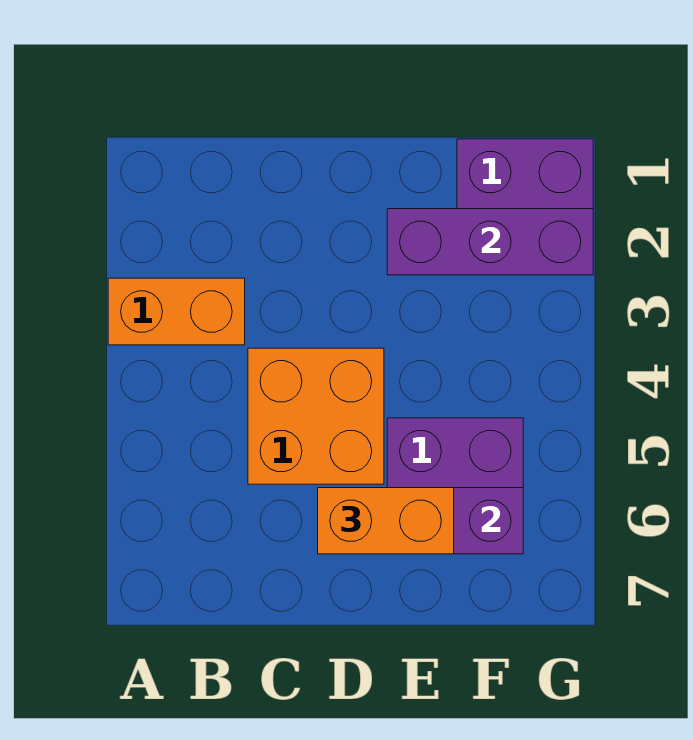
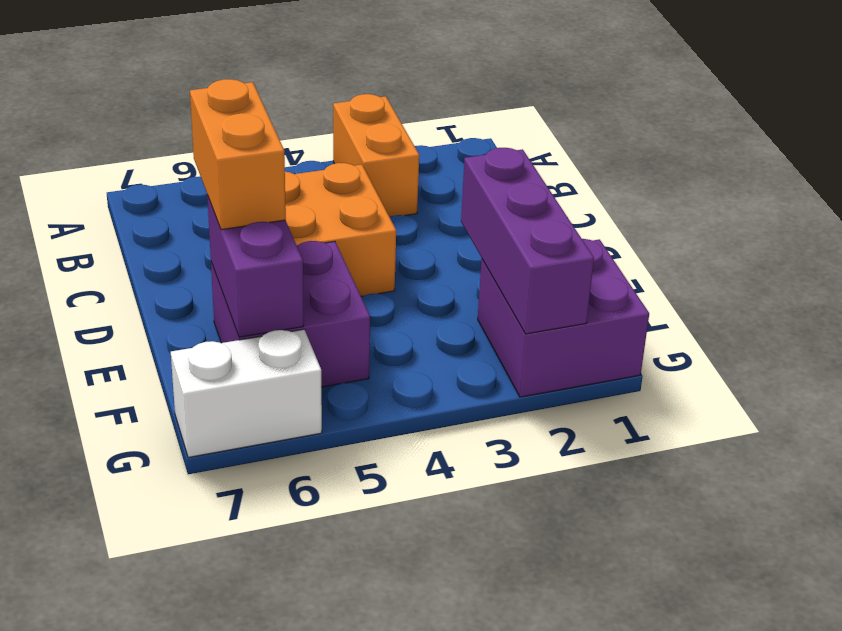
none -> white brick G6:G7 level 1

